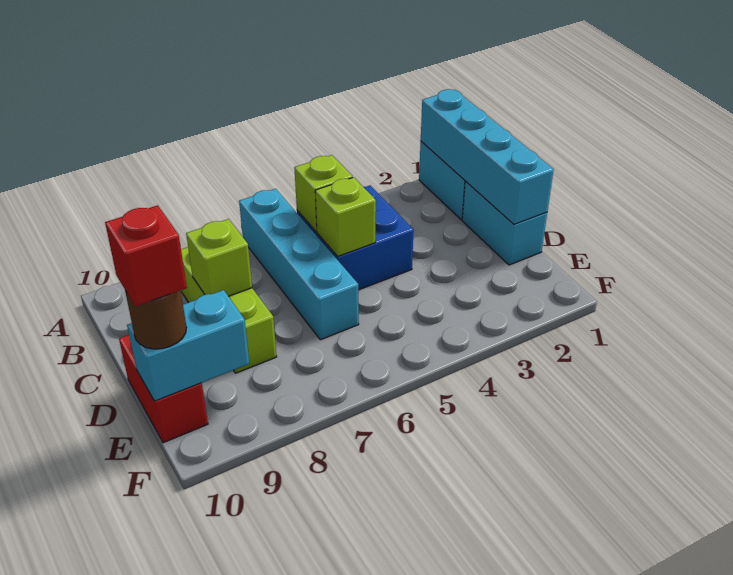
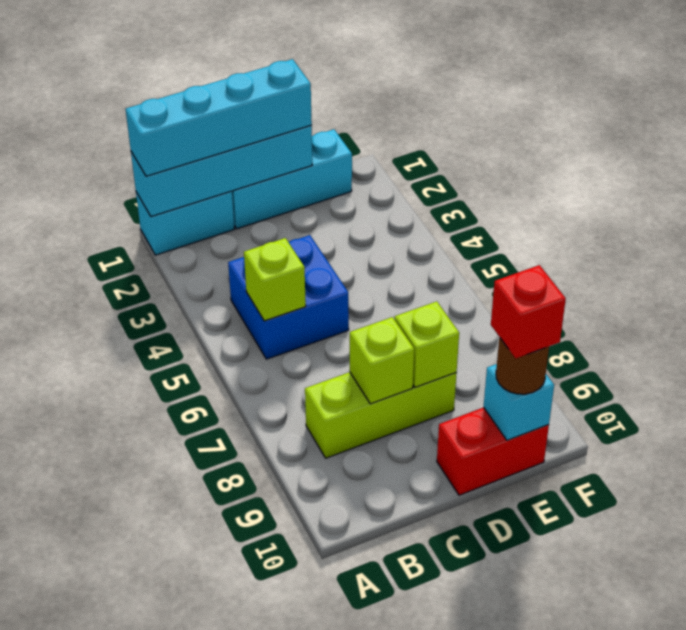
cyan brick A6:D6 level 1 -> cyan brick A1:D1 level 3
cyan brick C1:D1 level 1 -> cyan brick C1:E1 level 1
lime brick C5 level 2 -> lime brick D8 level 2
cyan brick E9:E10 level 2 -> cyan brick E10 level 2

